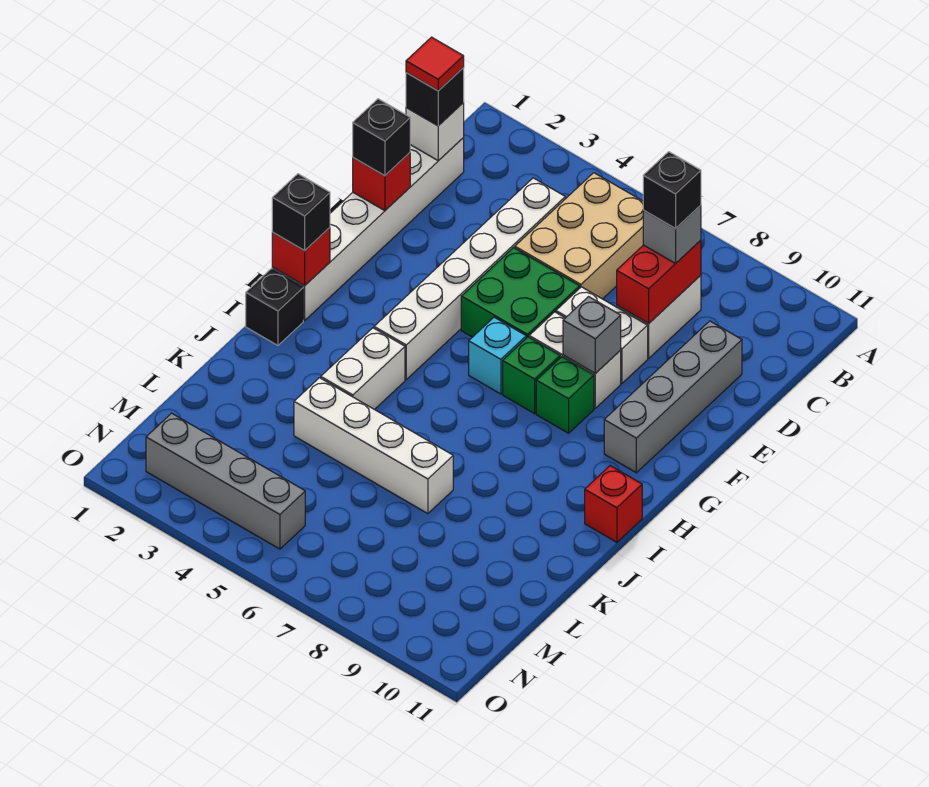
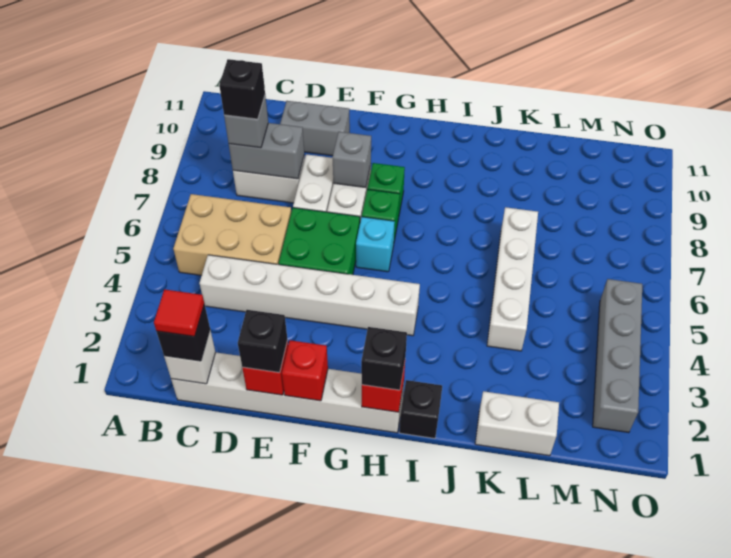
red brick C8:D8 level 2 -> grey brick C8:D8 level 2
grey brick D10:G10 level 1 -> grey brick D10:E10 level 1
white brick I4:J4 level 1 -> white brick K1:L1 level 1
red brick I11 level 1 -> red brick F1 level 2

